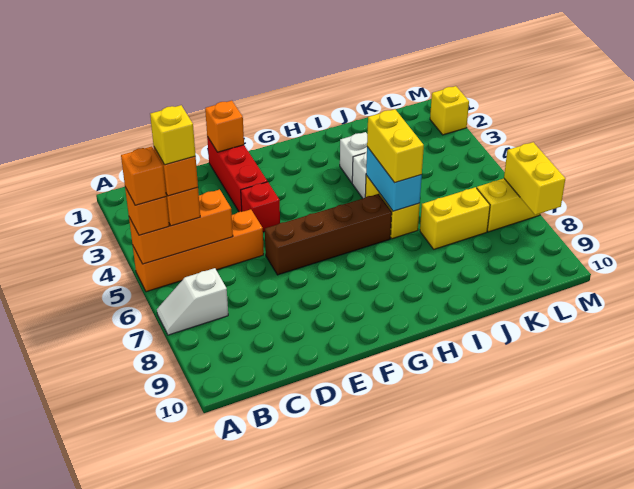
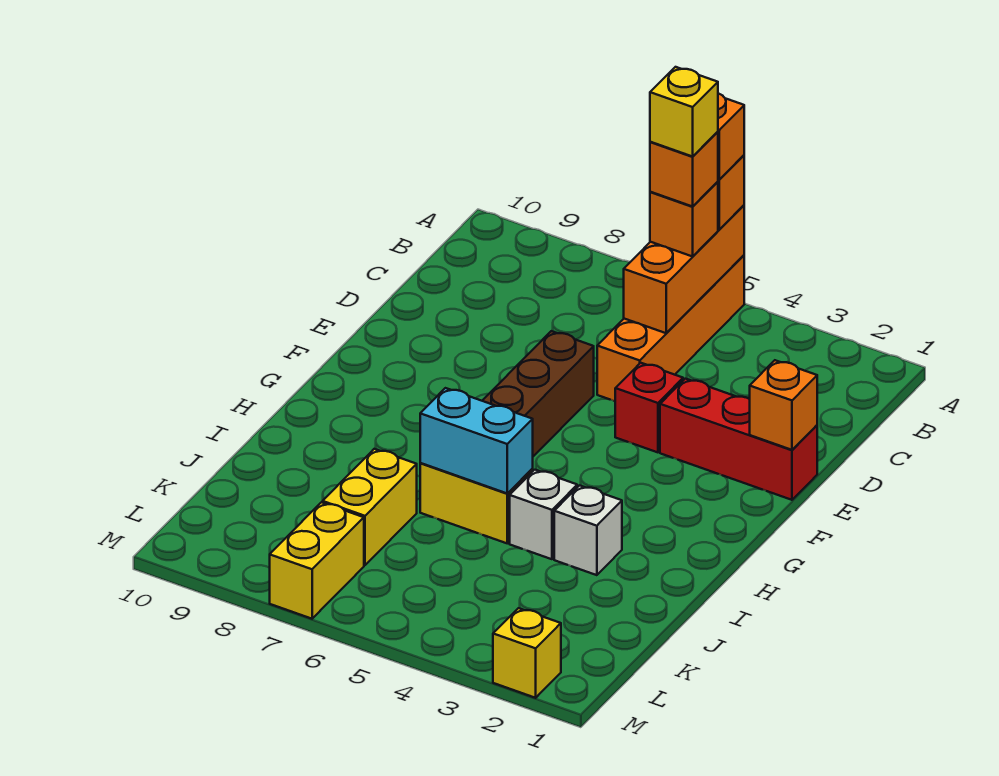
white slope A7:B7 level 1 top B -> none
yellow brick I5:I6 level 3 -> none
yellow brick M7:M8 level 2 -> none

